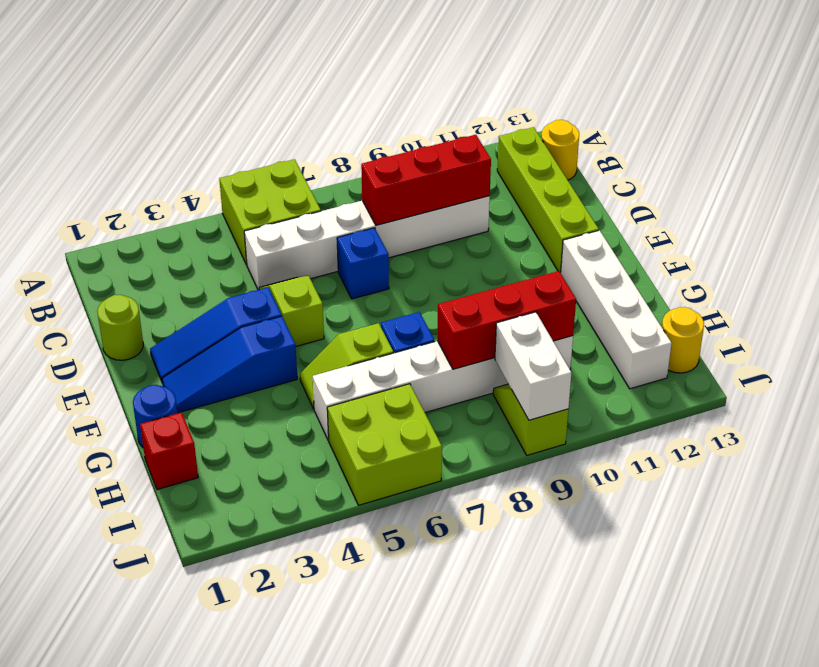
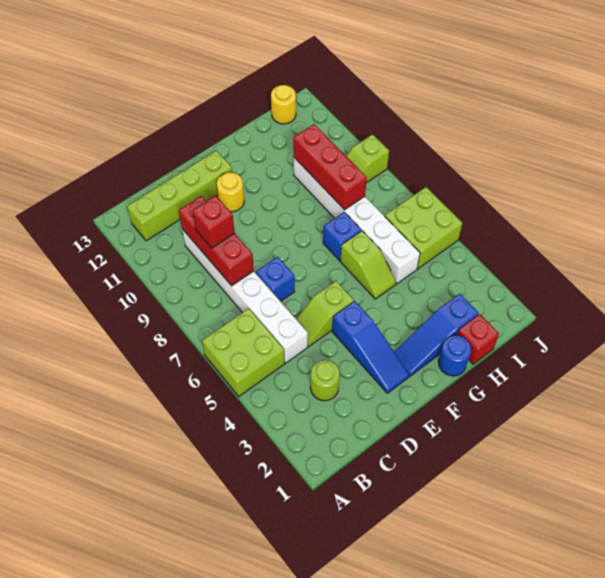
yellow round brick B13 level 1 -> yellow round brick E11 level 1
none -> red brick C9 level 3
lime round brick D1 level 1 -> lime round brick C3 level 1
blue slope F2:F4 level 1 top 4 -> blue slope F2:H2 level 1 top H
white brick F12:I12 level 1 -> none
white brick I9:J9 level 2 -> none

